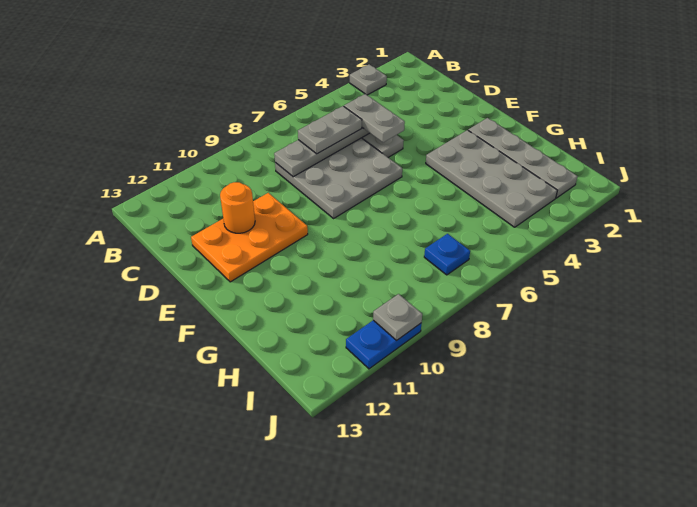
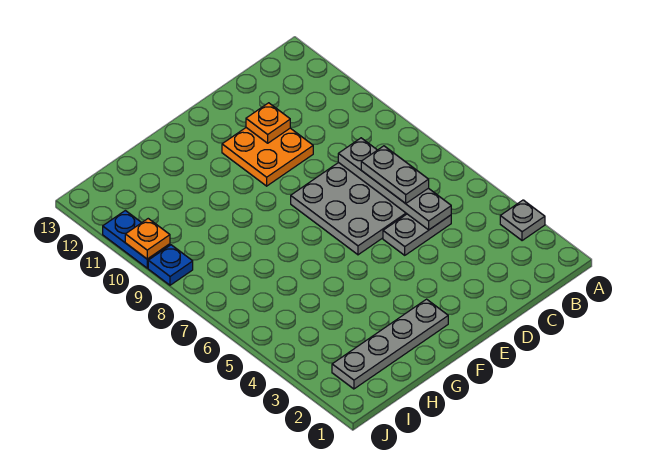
grey plate C5:D5 level 3 -> none
orange plate D10:E12 level 1 -> orange plate D10:E11 level 1
orange round brick D11 level 2 -> orange plate D11 level 2
grey plate F3:I4 level 1 -> none
blue plate I7 level 1 -> blue plate J9 level 1
grey plate J10 level 2 -> orange plate J10 level 2

